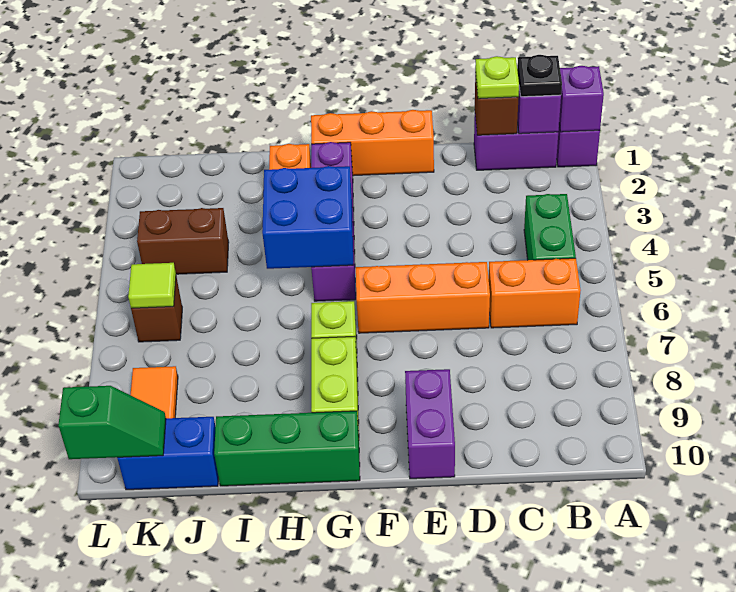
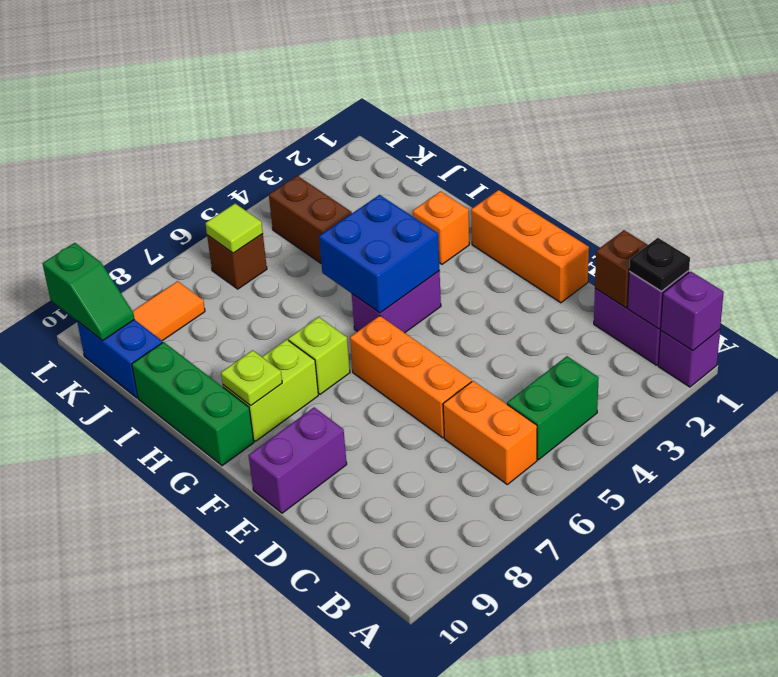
lime plate C1 level 3 -> lime plate G9 level 2
purple brick G2:G5 level 1 -> purple brick G4:G5 level 1

